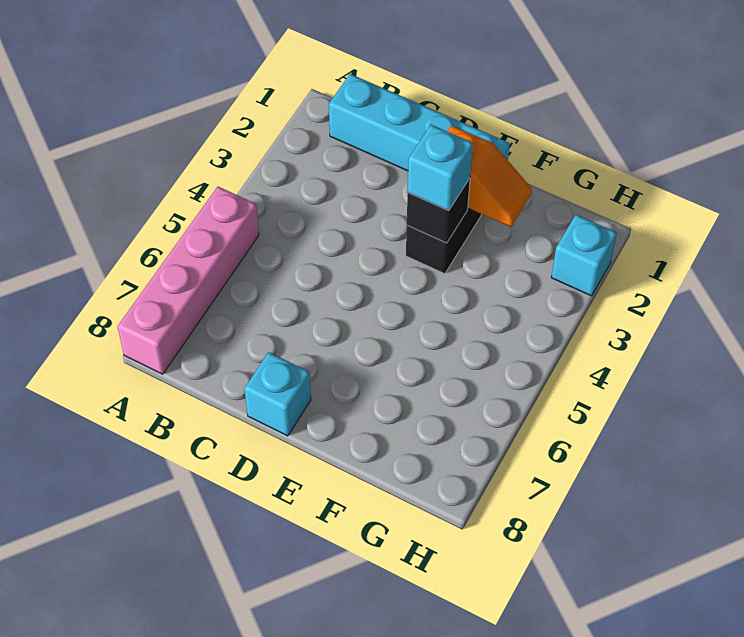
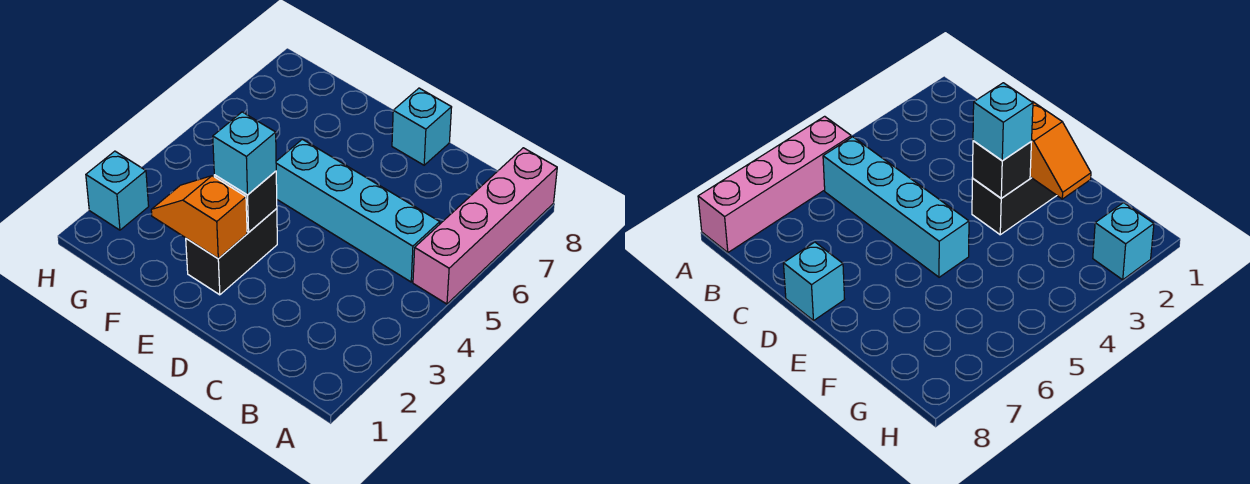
cyan brick B1:E1 level 1 -> cyan brick B5:E5 level 1

